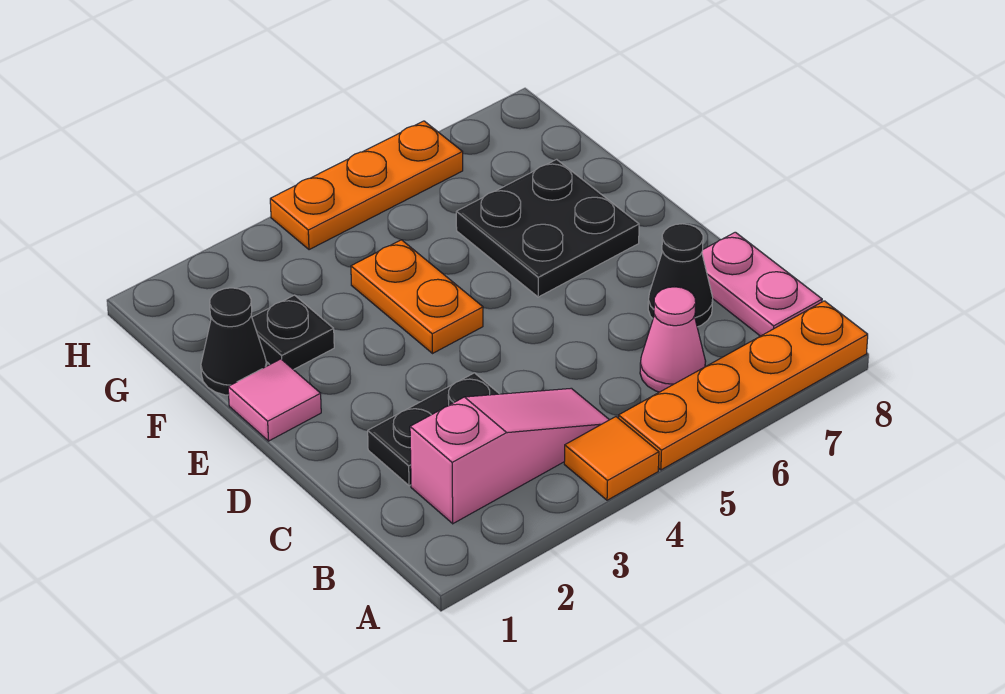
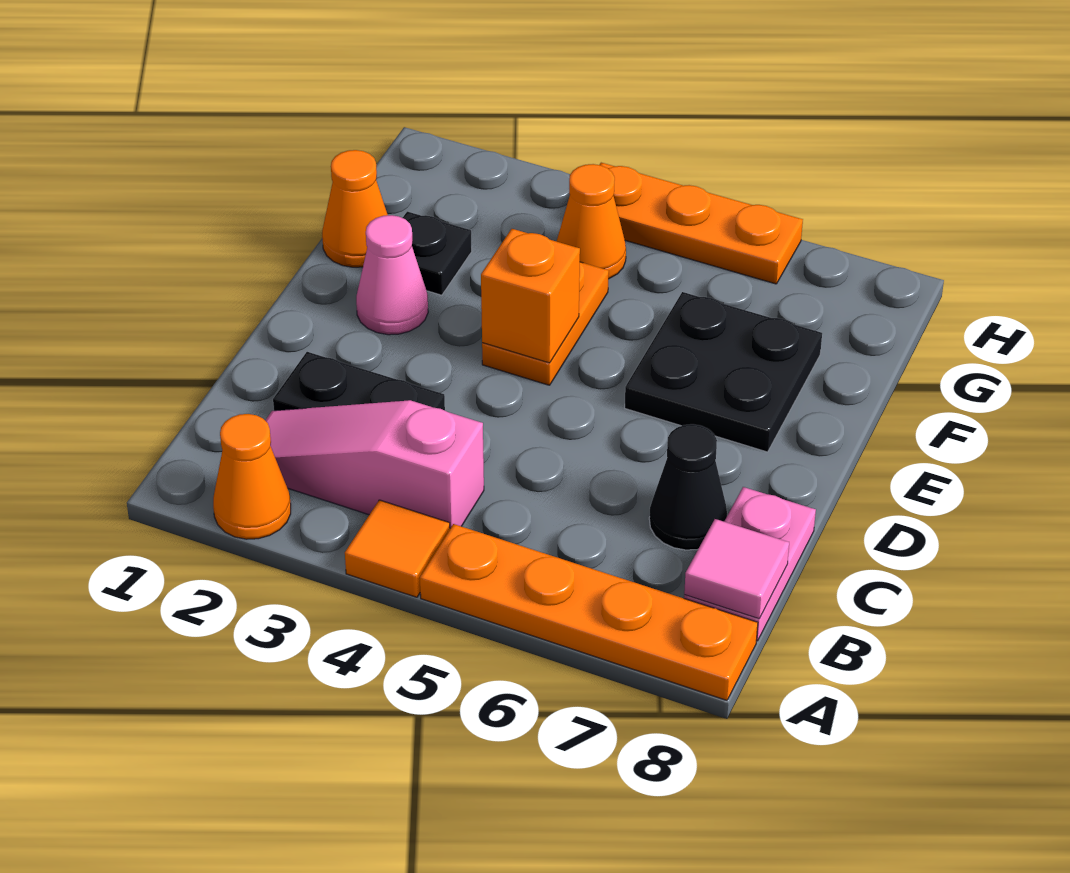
none -> orange cone A2 level 1
pink slope B2:B4 level 1 top 2 -> pink slope B2:B4 level 1 top 4
pink cone B6 level 1 -> pink cone E2 level 1
pink tile E1 level 1 -> pink tile B8 level 2
none -> orange brick E4 level 2
black cone F1 level 1 -> orange cone F1 level 1
none -> orange cone G4 level 1

